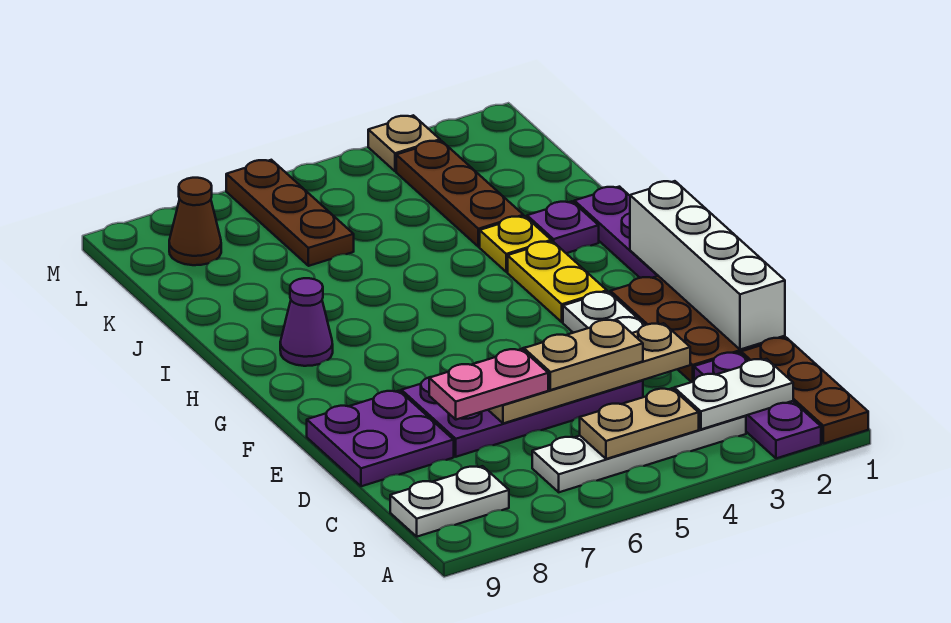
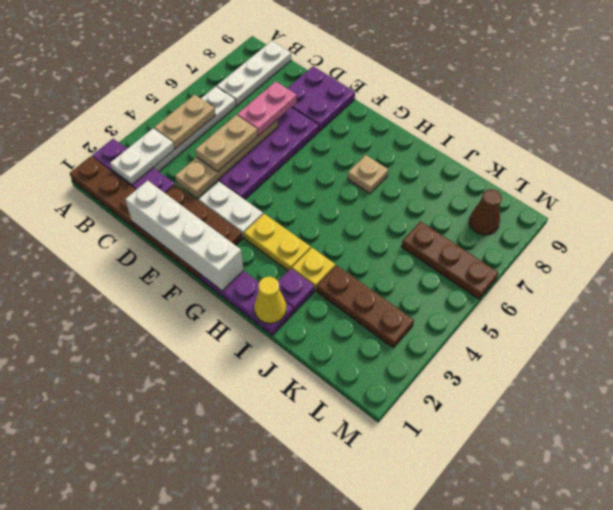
white plate B8:B9 level 1 -> white plate B7:B9 level 1
purple cone H8 level 1 -> none
none -> yellow cone I1 level 2
tan plate M3 level 1 -> tan plate H7 level 1

